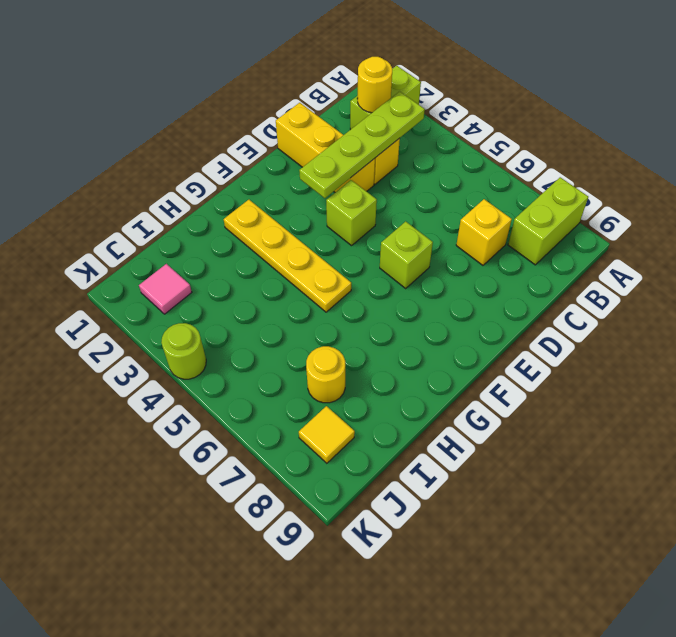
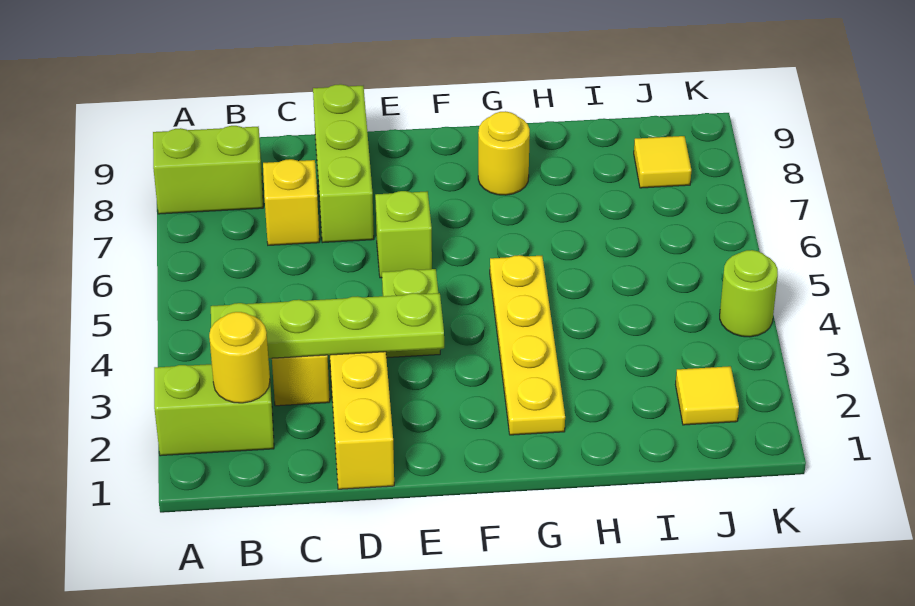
none -> lime brick D7:D9 level 1
yellow round brick I7 level 1 -> yellow round brick G8 level 1
pink tile J2 level 1 -> yellow tile J2 level 1

